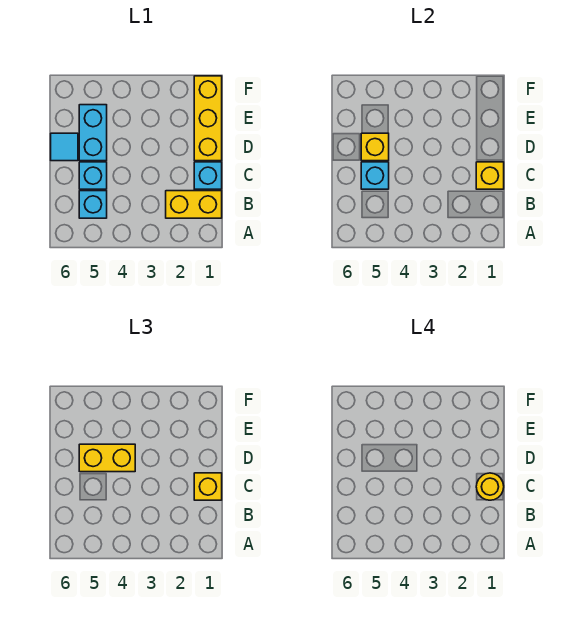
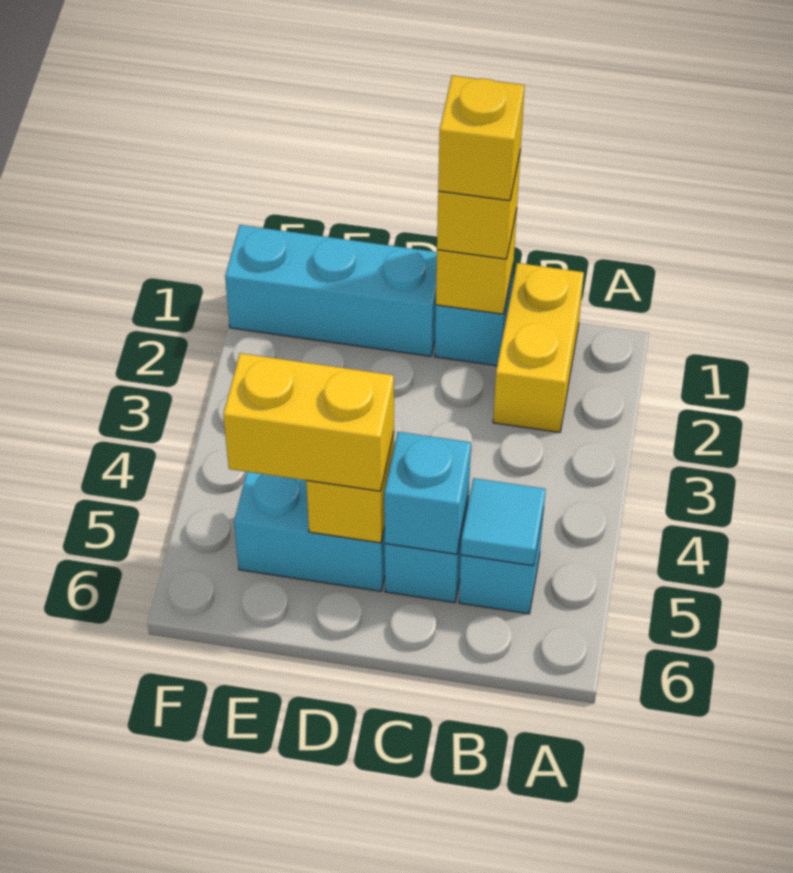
yellow round brick C1 level 4 -> yellow brick C1 level 4
yellow brick D1:F1 level 1 -> cyan brick D1:F1 level 1
yellow brick D4:D5 level 3 -> yellow brick D5:E5 level 3
cyan tile D6 level 1 -> cyan tile B5 level 2

